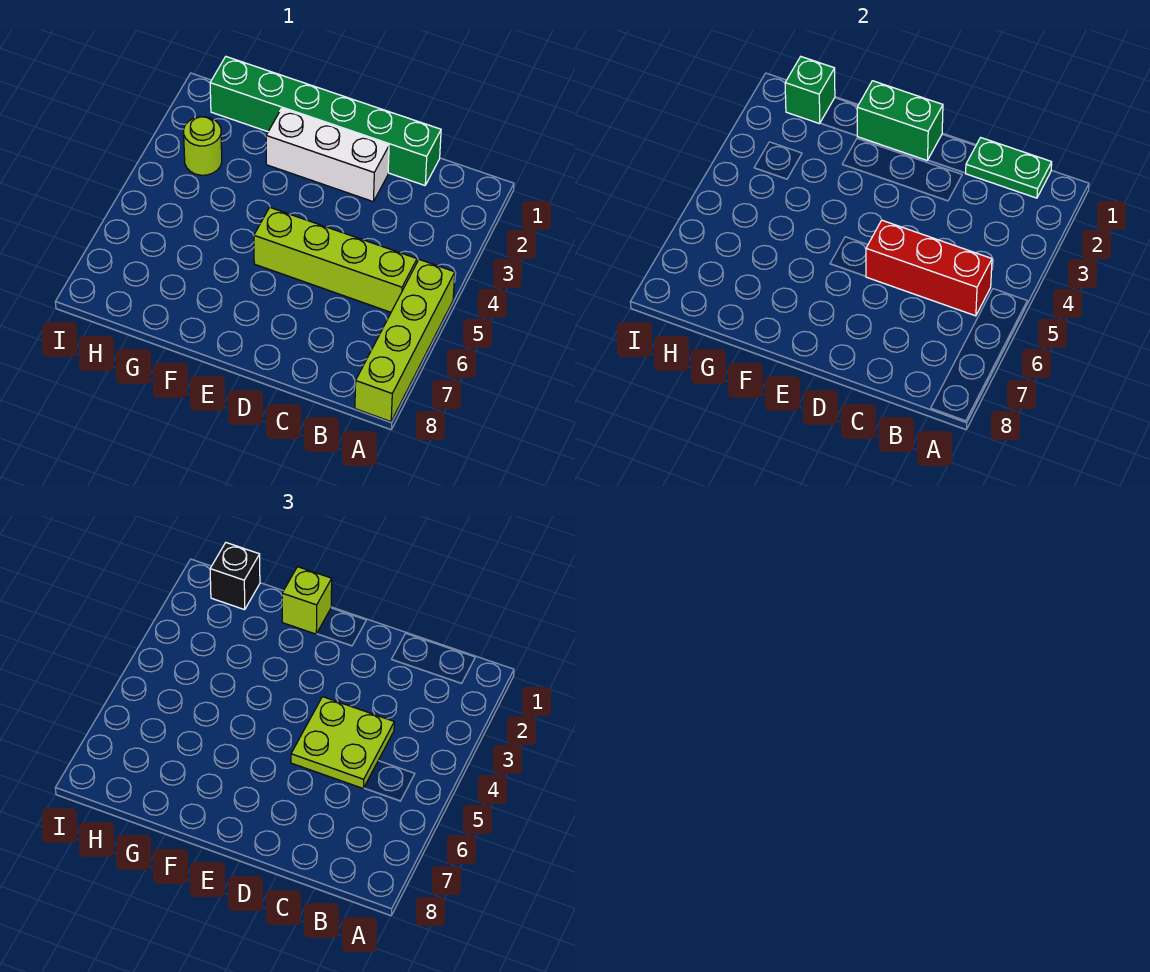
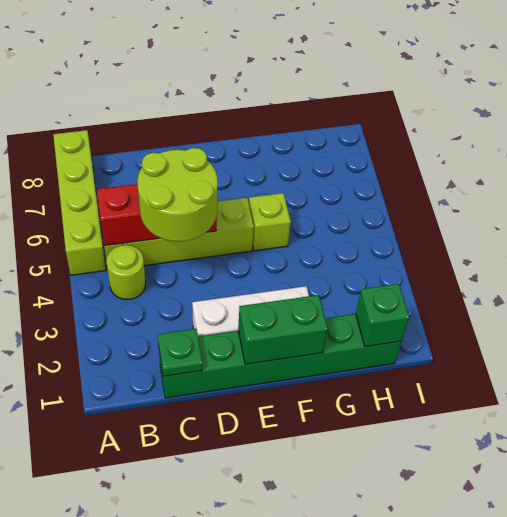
green plate B1:C1 level 2 -> green plate C1 level 2
lime plate C4:D5 level 3 -> lime round brick C4:D5 level 3
lime brick F1 level 3 -> lime brick F5 level 1
black brick H1 level 3 -> none
lime round brick H3 level 1 -> lime round brick B4 level 1

